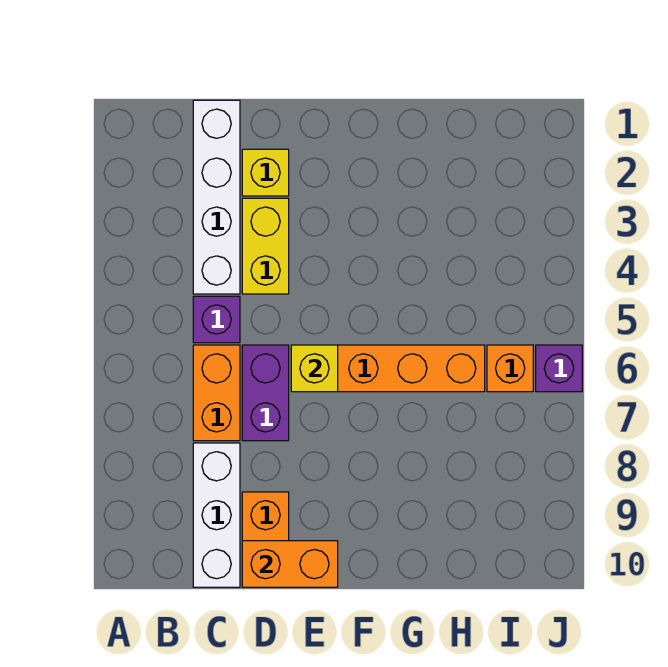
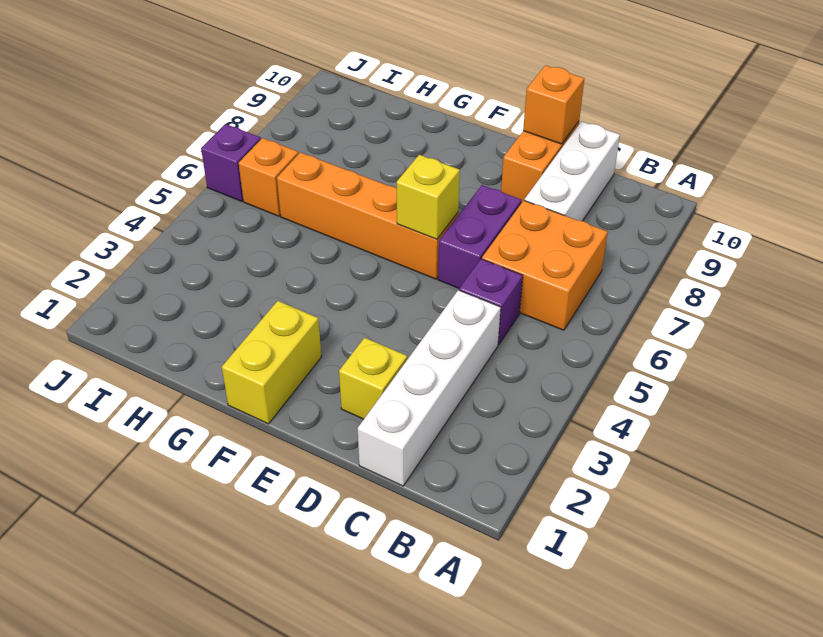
orange brick C6:C7 level 1 -> orange brick B6:C7 level 1
yellow brick D3:D4 level 1 -> yellow brick F1:F2 level 1
orange brick D10:E10 level 2 -> orange brick D10 level 2

